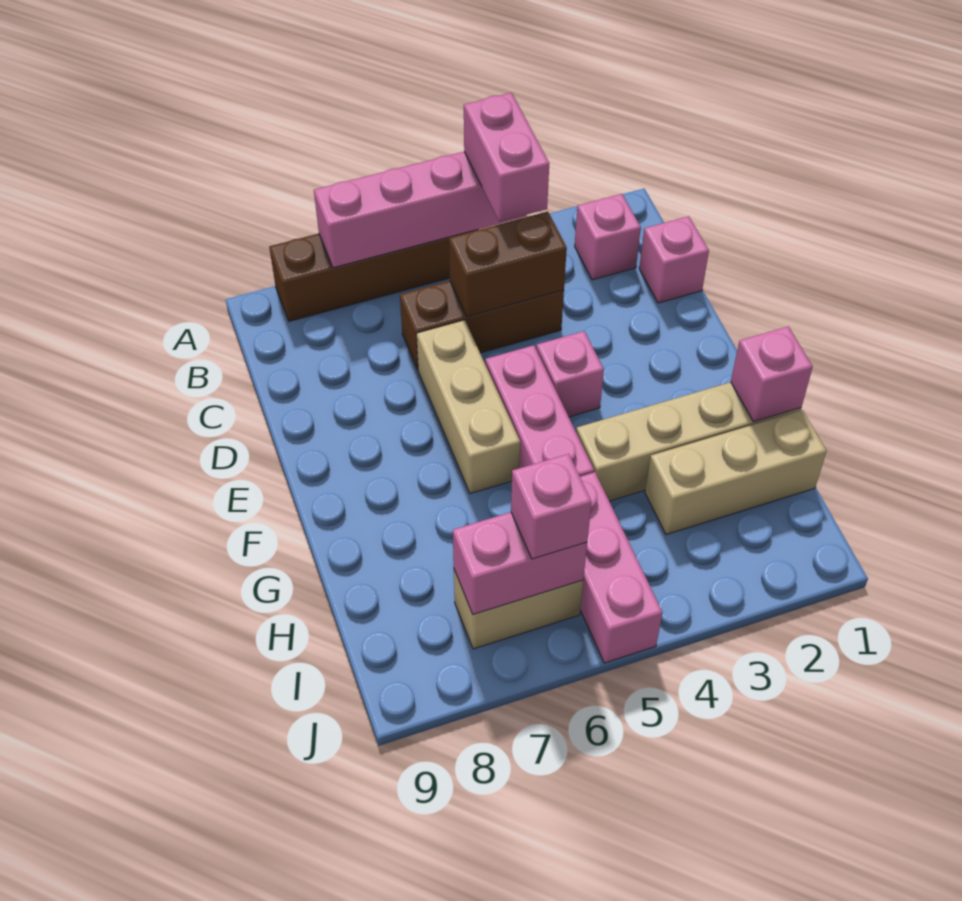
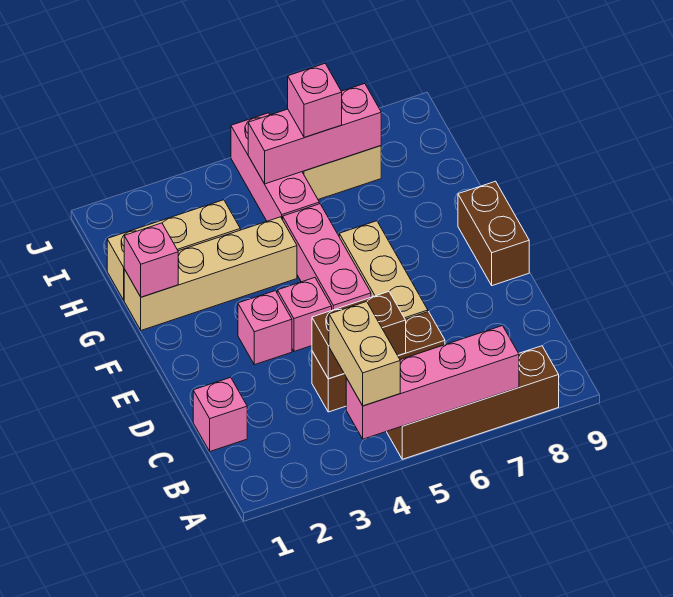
pink brick A4:B4 level 3 -> tan brick A4:B4 level 3
pink brick B2 level 1 -> pink brick E3 level 1
none -> brown brick E9:F9 level 1
pink brick I6:I7 level 2 -> pink brick I5:I7 level 2

